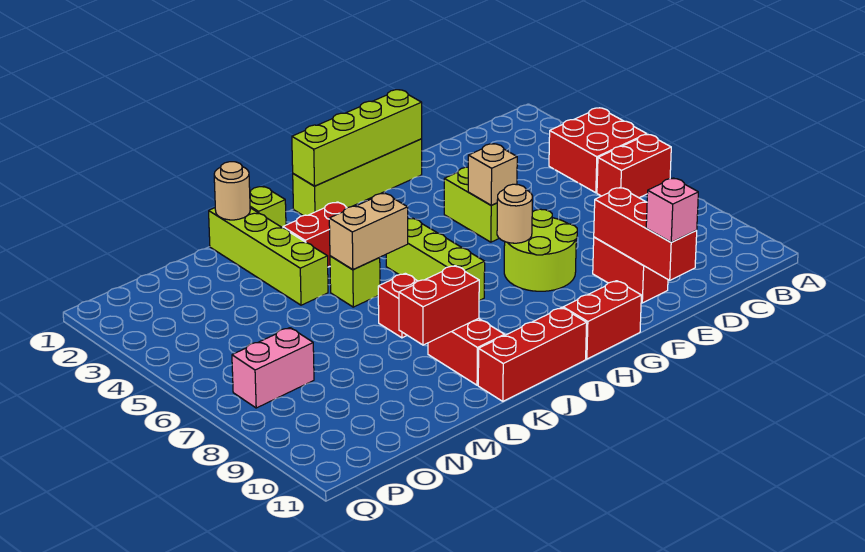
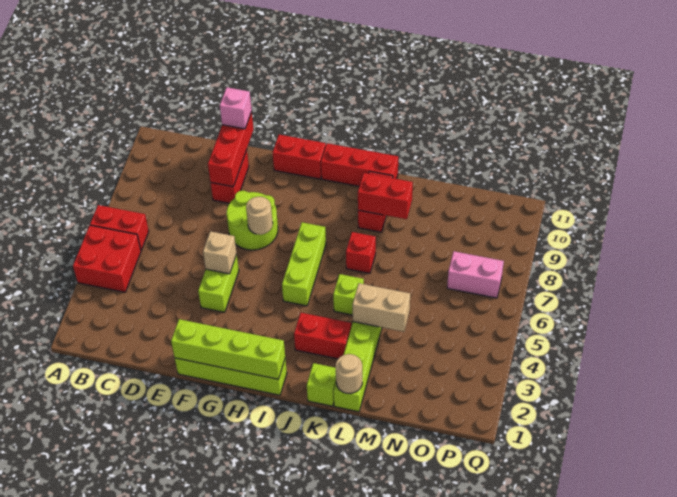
tan brick J5:K5 level 2 -> tan brick L4:M4 level 2

